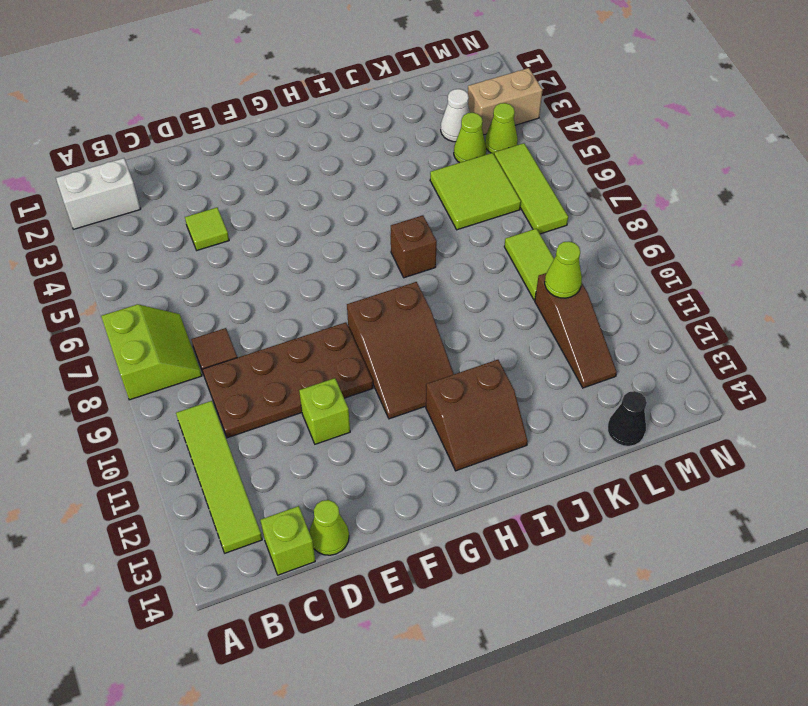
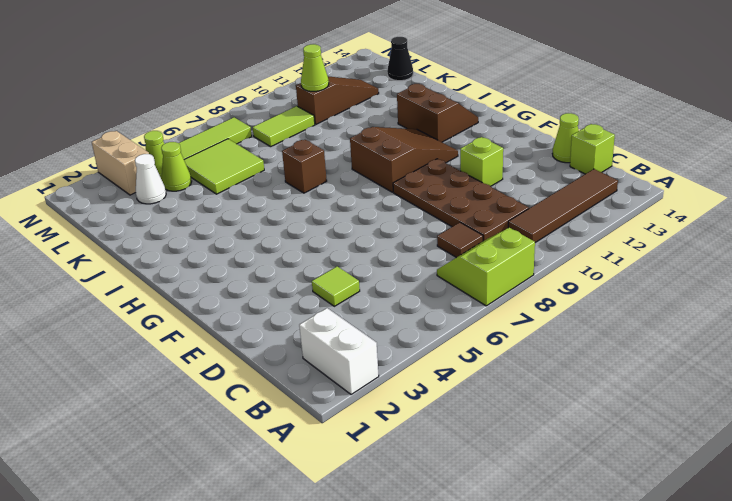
lime tile B10:B13 level 1 -> brown tile B10:B13 level 1

